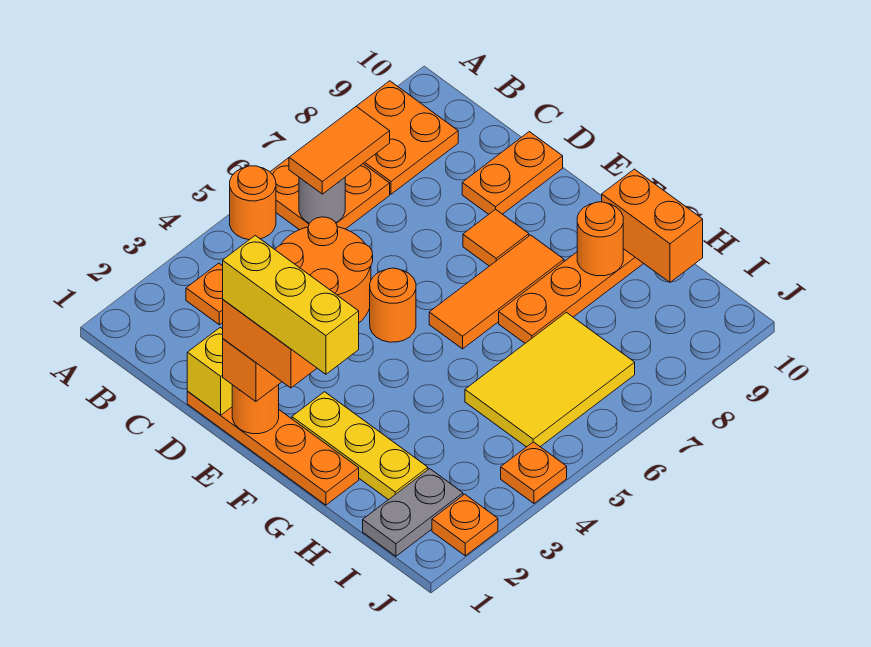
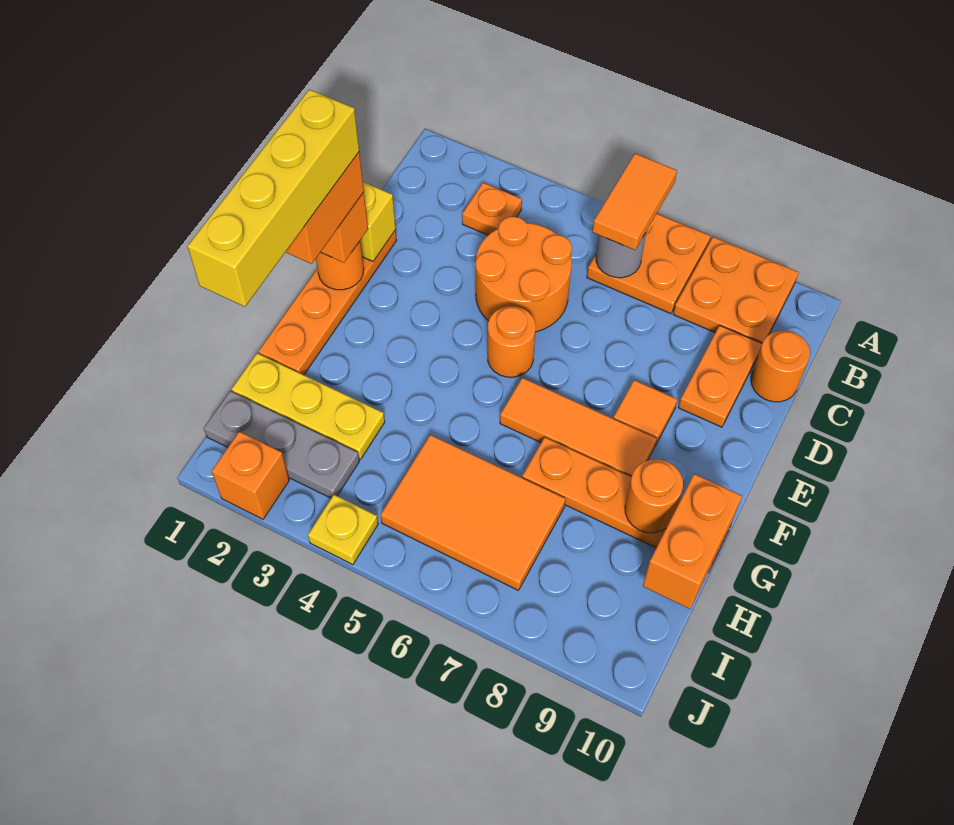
orange round brick A5 level 1 -> orange round brick C10 level 1
orange tile B6:B7 level 3 -> orange tile A6:B6 level 3
orange plate D9:D10 level 1 -> orange plate C9:D9 level 1
yellow brick E1:G1 level 5 -> yellow brick E1:H1 level 5
yellow plate F2:H2 level 1 -> yellow plate H1:H3 level 1
yellow tile H5:I7 level 1 -> orange tile H5:I7 level 1
grey plate I1:I2 level 1 -> grey plate I1:I3 level 1
orange plate J2 level 1 -> orange brick J2 level 1
orange plate J4 level 1 -> yellow plate J4 level 1

